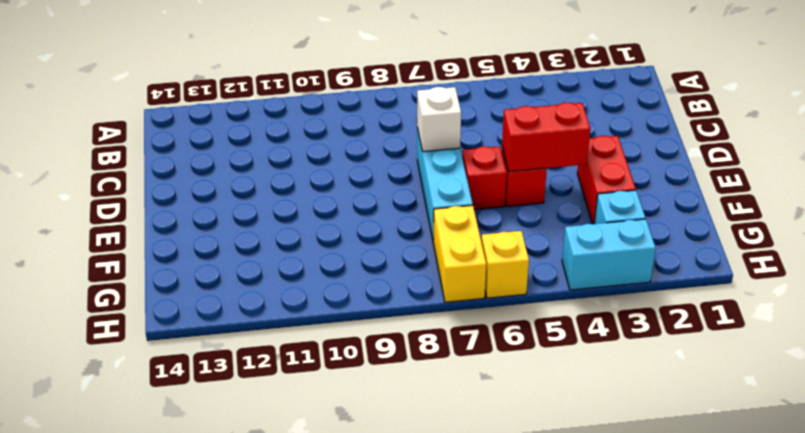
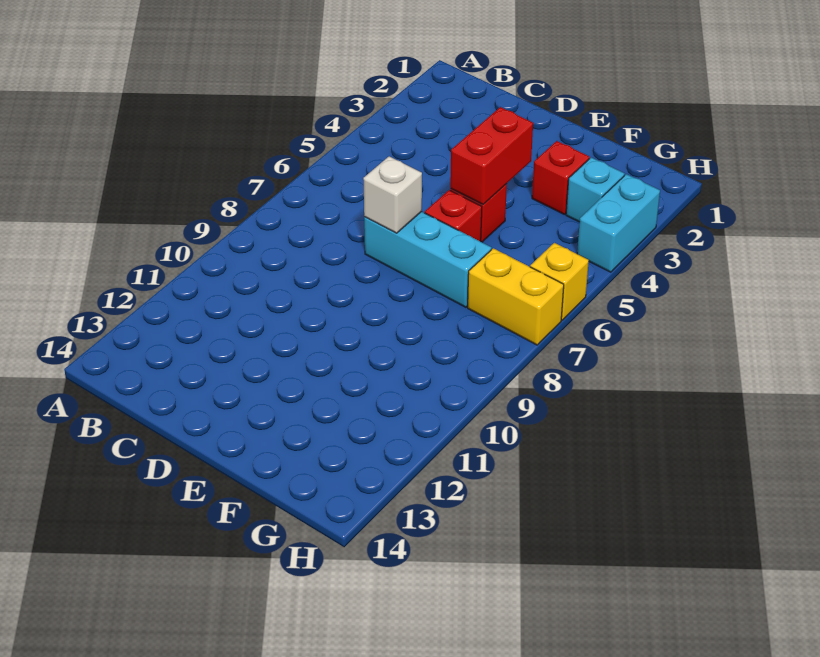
red brick E3:F3 level 1 -> red brick F3 level 1

